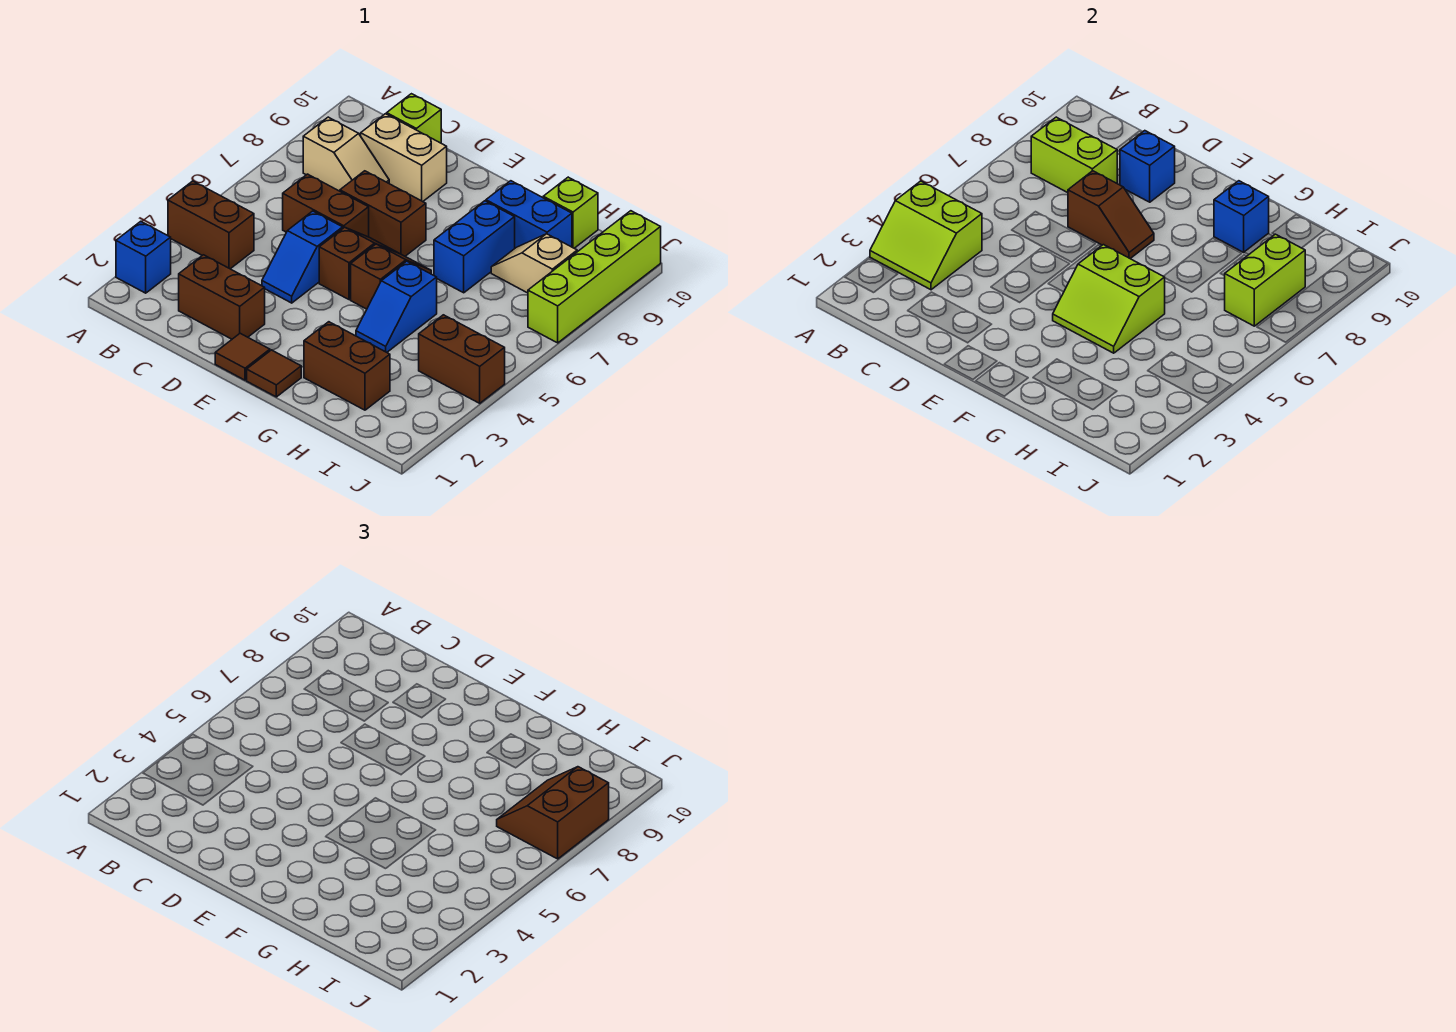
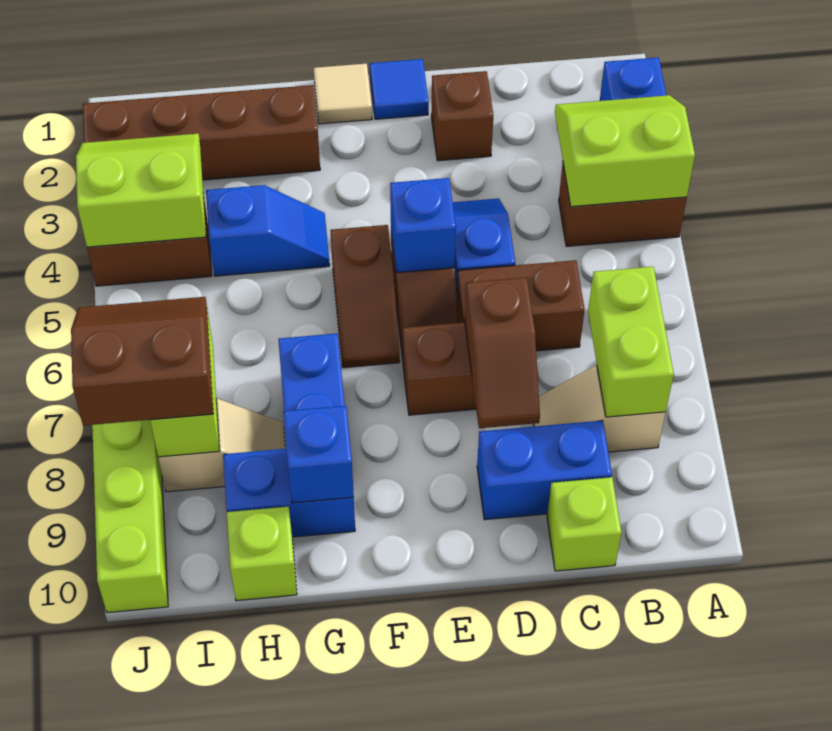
lime brick B8:C8 level 2 -> lime brick B7:B8 level 2
brown brick C2:D2 level 1 -> brown brick D2 level 1
tan brick C9:D9 level 1 -> blue brick C9:D9 level 1
brown slope D7:E7 level 2 top D -> brown slope D7:D8 level 2 top 7
blue brick D9 level 2 -> blue brick E5 level 2
brown tile E1 level 1 -> blue tile E1 level 1
brown tile F1 level 1 -> tan tile F1 level 1
lime slope F4:G5 level 2 top 5 -> lime slope I3:J4 level 2 top 4
brown brick G2:H2 level 1 -> brown brick G2:J2 level 1
blue slope G4:G5 level 1 top 5 -> blue slope G4:H4 level 1 top H
brown slope I7:J8 level 3 top J -> brown slope I7:J8 level 3 top 8

